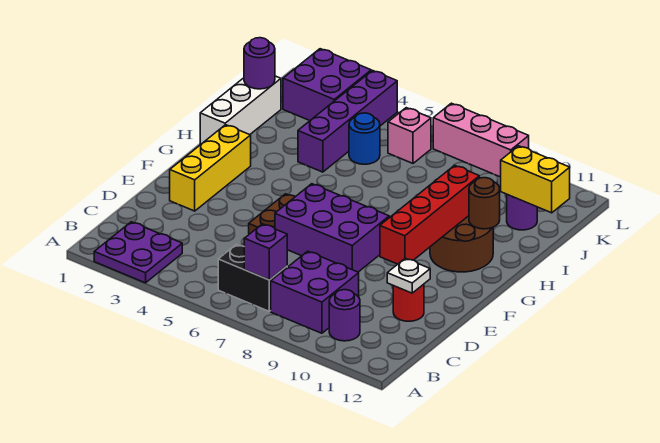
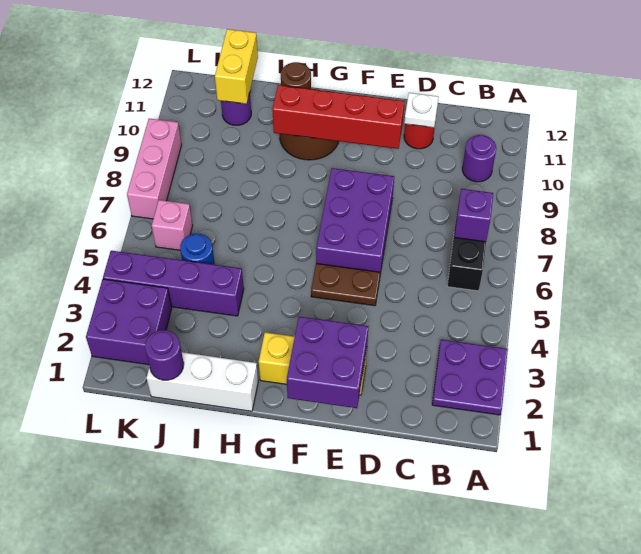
purple brick B8:C9 level 1 -> purple brick E1:F2 level 2

